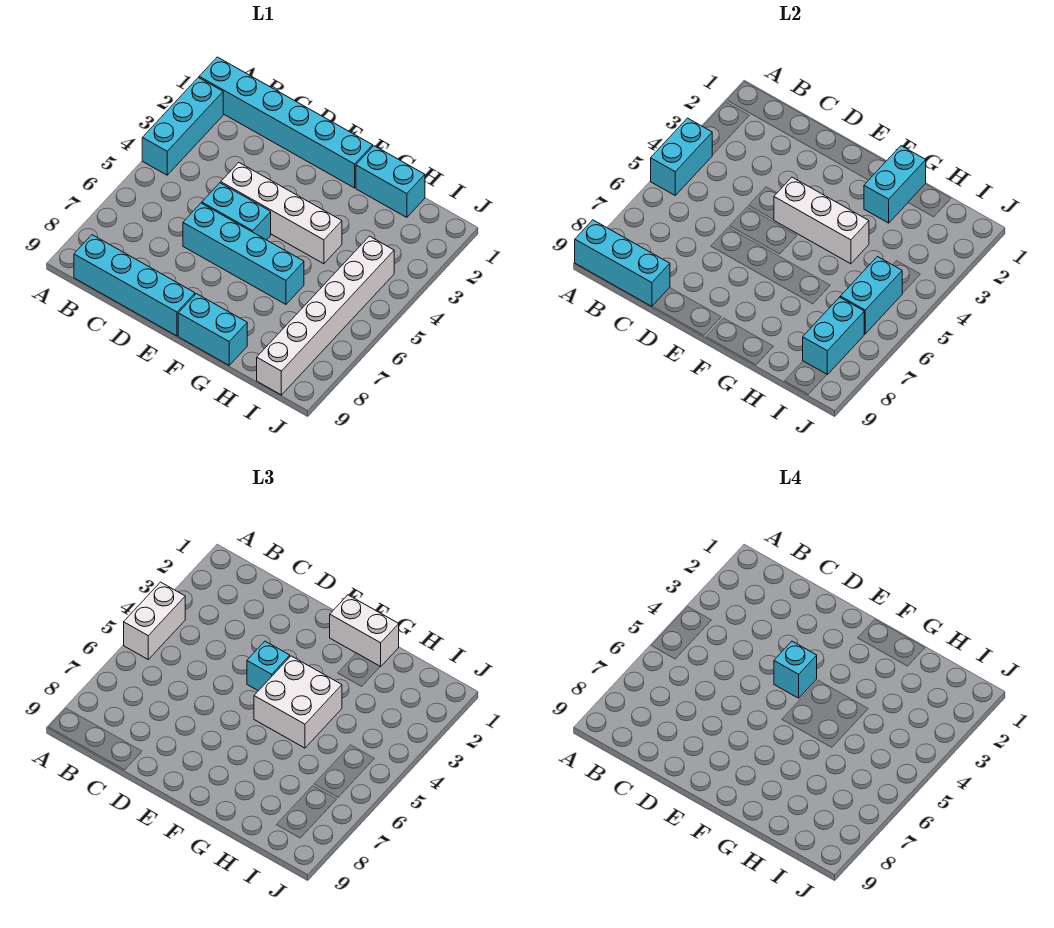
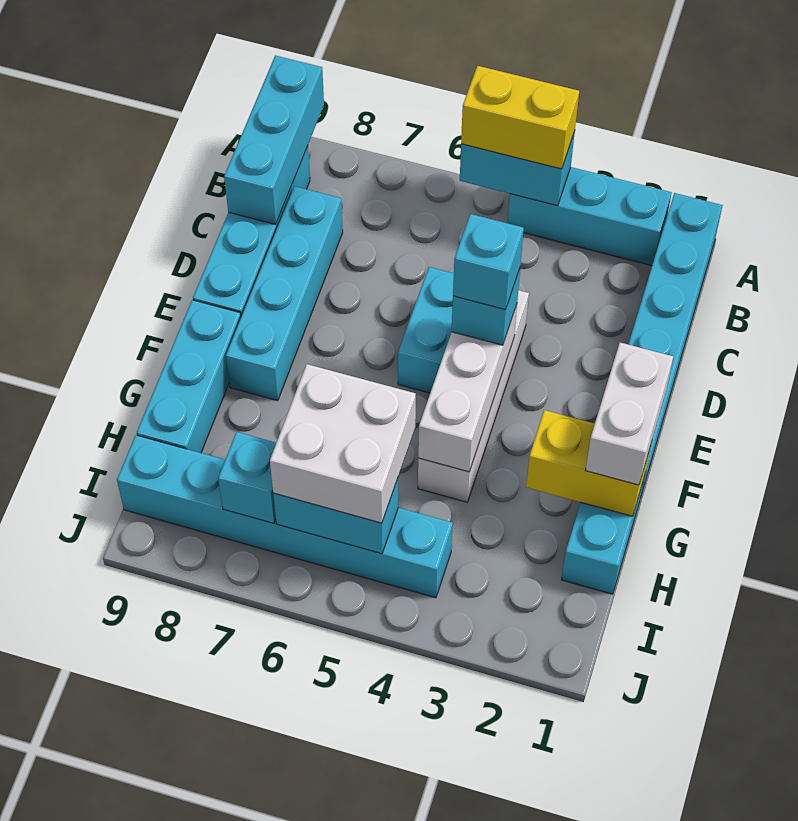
white brick A4:A5 level 3 -> yellow brick A4:A5 level 3
cyan brick D6:G6 level 1 -> cyan brick C8:F8 level 1
white brick F4:G5 level 3 -> white brick H5:I6 level 3
cyan brick F9:G9 level 1 -> cyan brick F9:H9 level 1
cyan brick G1:G2 level 2 -> yellow brick G1:G2 level 2
white brick I4:I9 level 1 -> cyan brick I4:I9 level 1
cyan brick I7:I8 level 2 -> cyan brick I7 level 2

